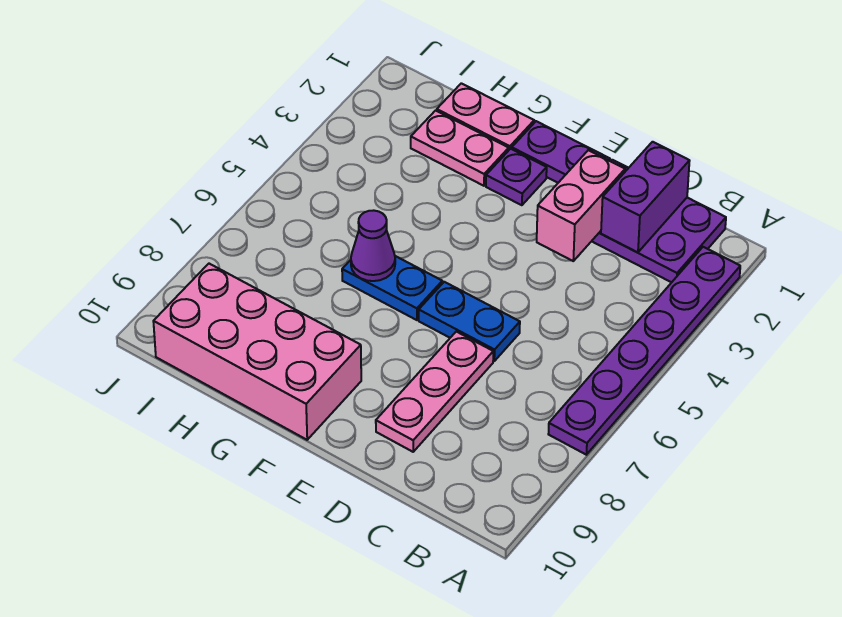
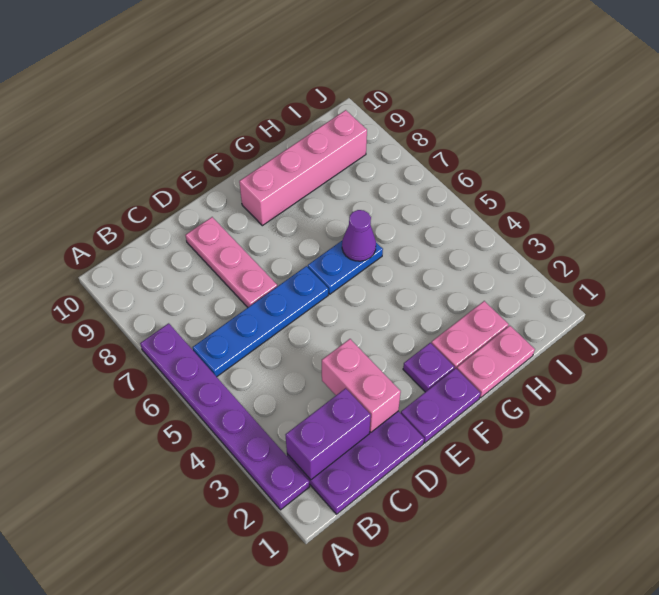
purple brick C1:C2 level 2 -> purple brick B2:C2 level 2
blue plate D6:E6 level 1 -> blue plate B6:E6 level 1
pink brick F9:I10 level 1 -> pink brick F9:I9 level 1

